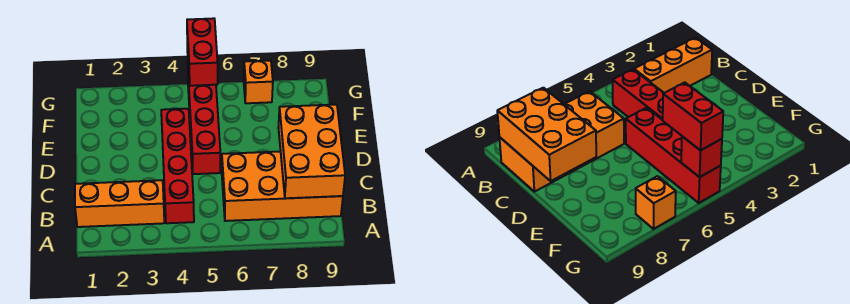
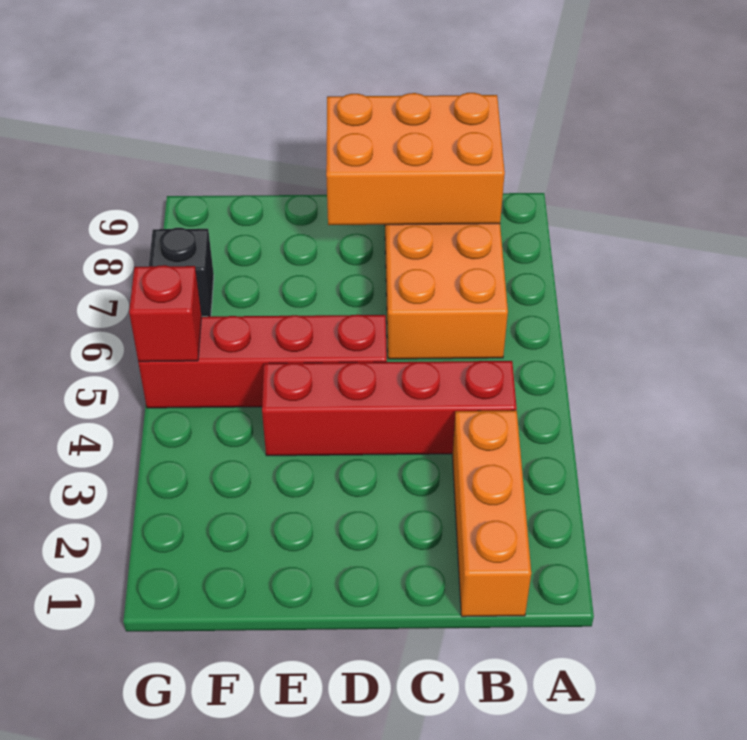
red brick F5:G5 level 3 -> none
orange brick G7 level 1 -> black brick G7 level 1

